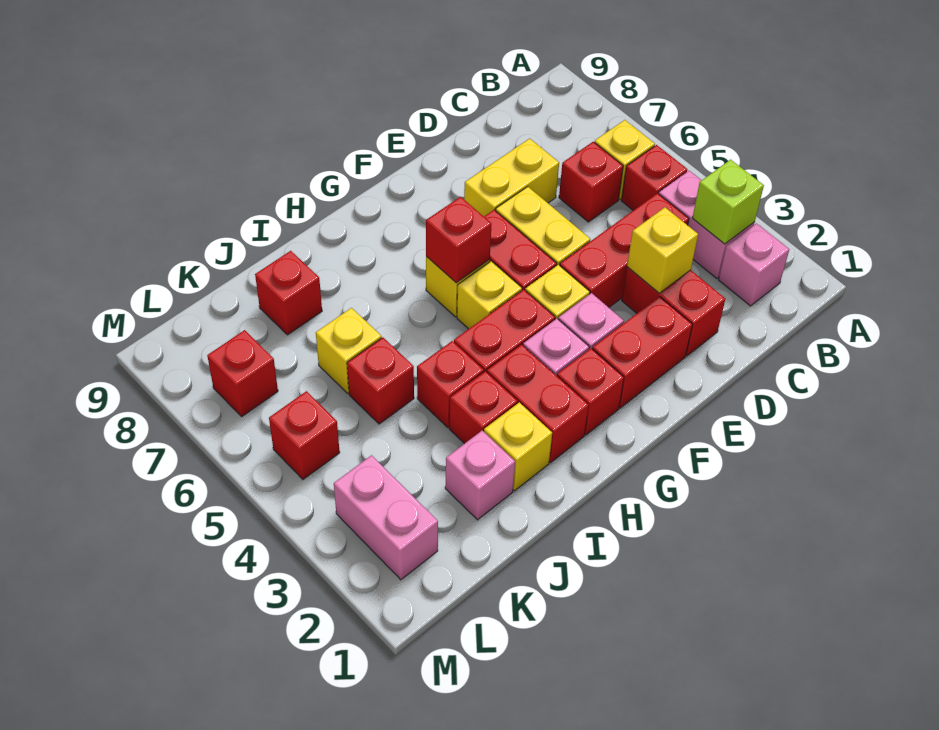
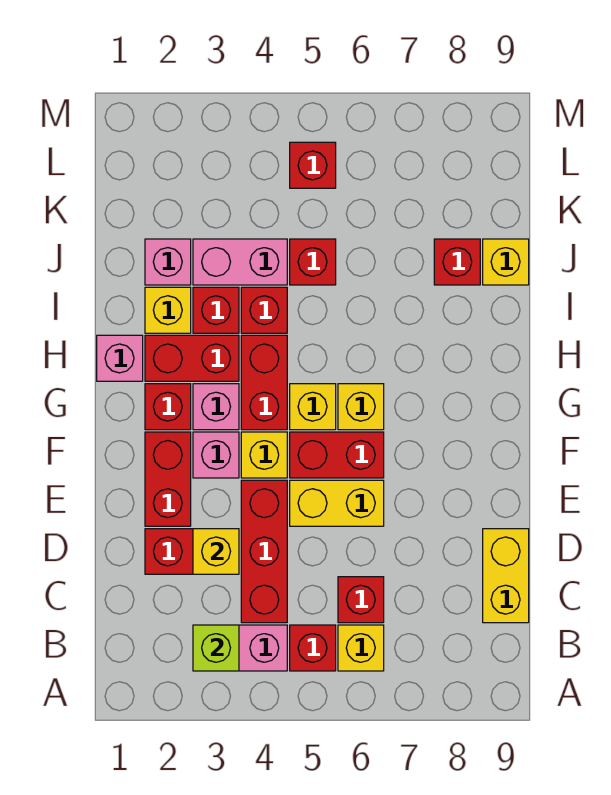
pink brick B2 level 1 -> pink brick H1 level 1
yellow brick D7:E7 level 1 -> yellow brick C9:D9 level 1
red brick G6 level 2 -> none
yellow brick J6 level 1 -> yellow brick J9 level 1
pink brick L2:L3 level 1 -> pink brick J3:J4 level 1
red brick L7 level 1 -> none

